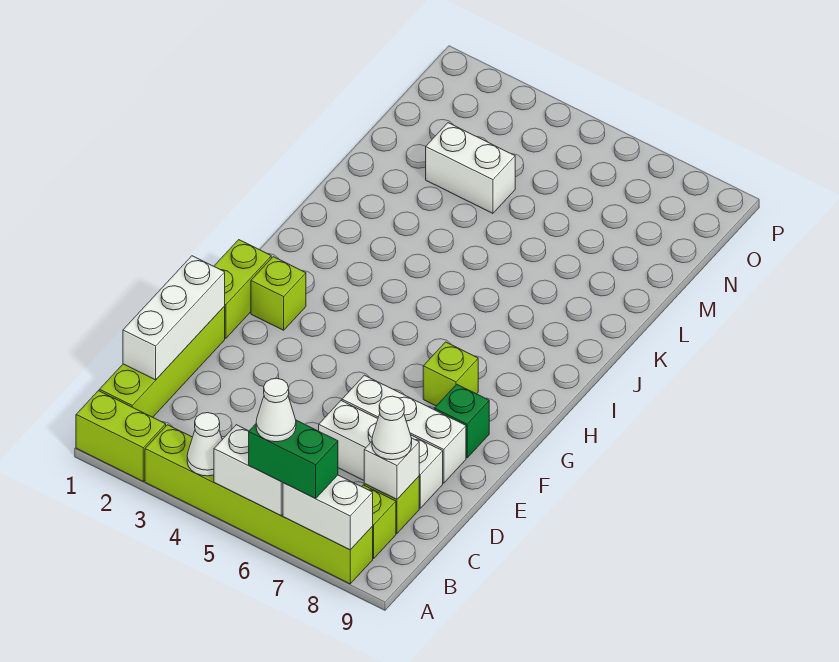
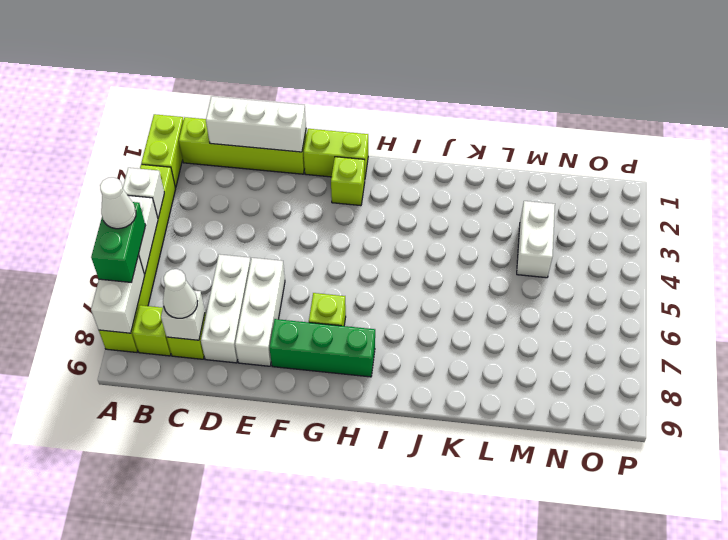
white cone A4 level 2 -> white brick A4 level 2
green brick F8 level 1 -> green brick F8:H8 level 1

